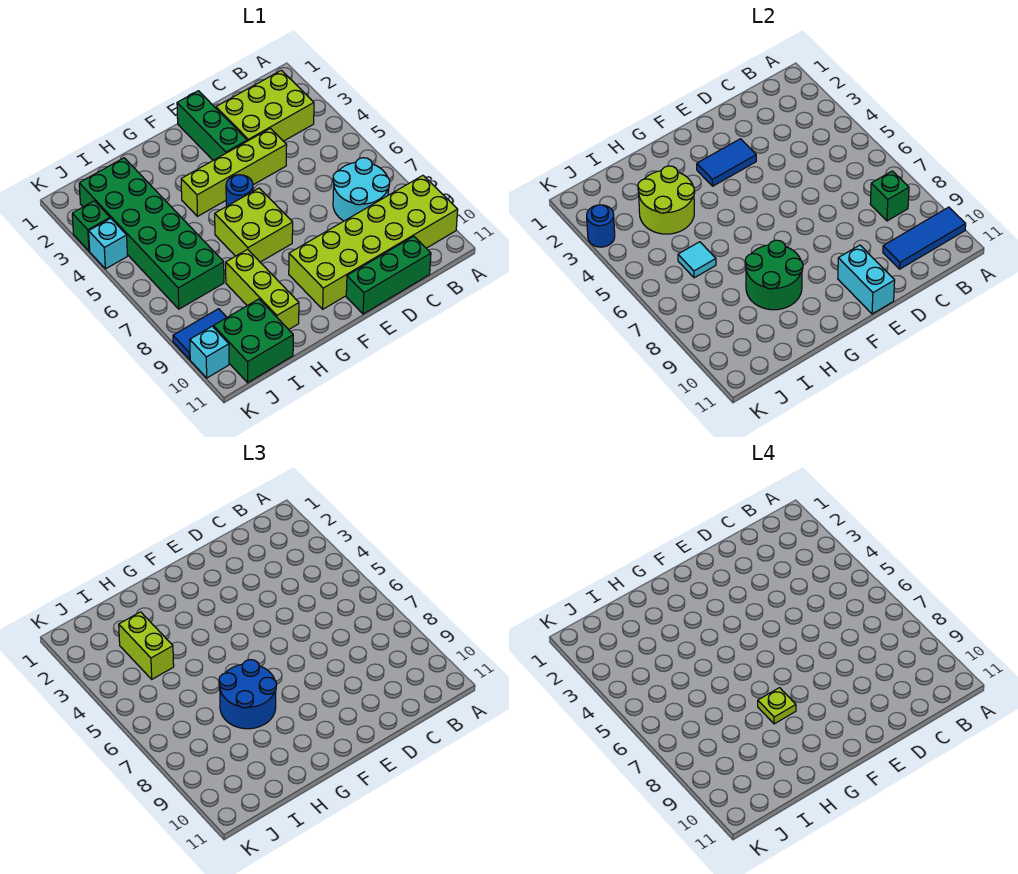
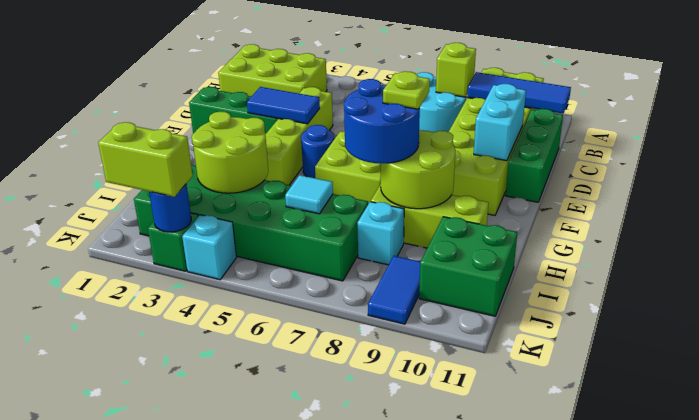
blue tile A10:C10 level 2 -> blue tile B9:B11 level 2
lime brick B2:D3 level 1 -> lime brick B1:C3 level 1
green brick B8 level 2 -> lime brick B8 level 2
blue tile E3:F3 level 2 -> blue tile E3:E4 level 2
cyan brick E10:E11 level 2 -> cyan brick D10:E10 level 2
green round brick G8:H9 level 2 -> lime round brick G8:H9 level 2
lime brick I3:I4 level 3 -> lime brick K2:K3 level 3
cyan brick K10 level 1 -> cyan brick I8 level 1

